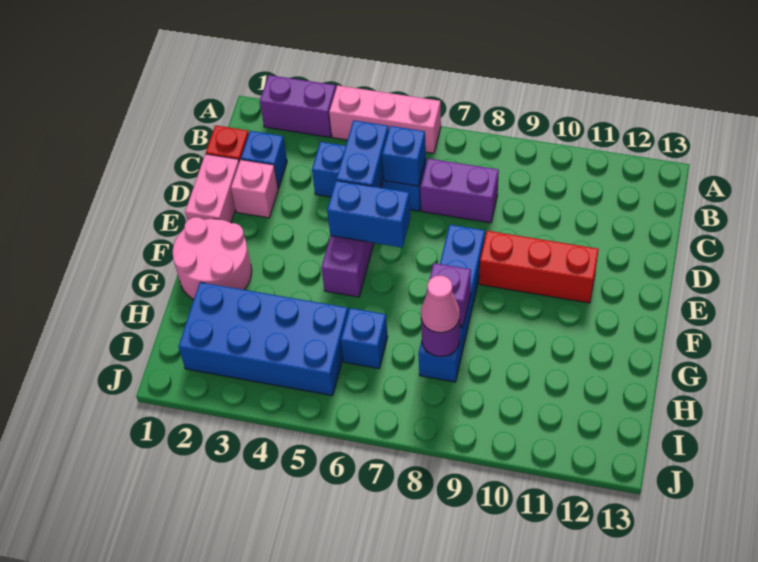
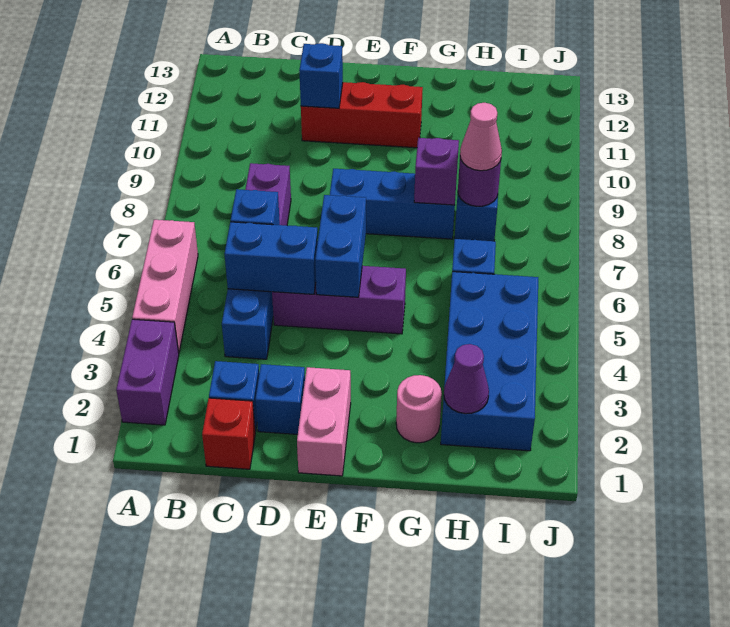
pink brick D1:E1 level 1 -> pink brick E1:E2 level 1
pink brick D2 level 1 -> blue brick D2 level 1
none -> blue brick D11 level 2
red brick E9:E11 level 1 -> red brick D11:F11 level 1
pink round brick F1:G2 level 1 -> pink round brick G2 level 1
none -> purple cone H2 level 2

